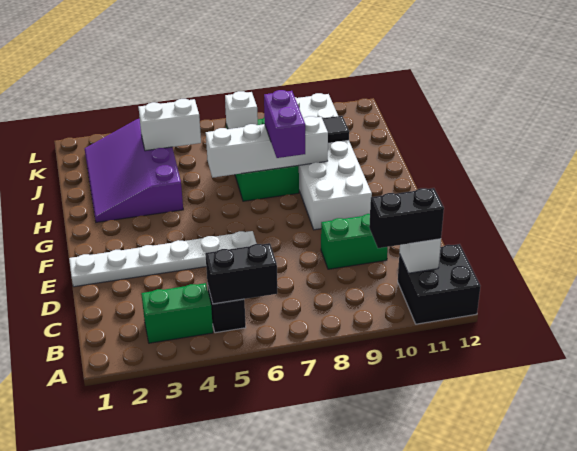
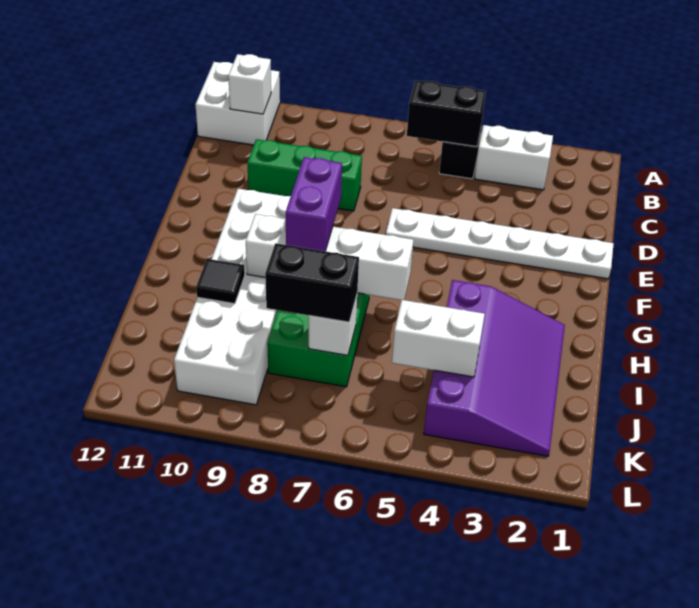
black brick A11:B12 level 1 -> white brick A11:B12 level 1
green brick B3:B4 level 1 -> white brick B3:B4 level 1
black brick B10:B11 level 3 -> black brick J7:J8 level 3
green brick D9:D10 level 1 -> green brick D8:D10 level 1

